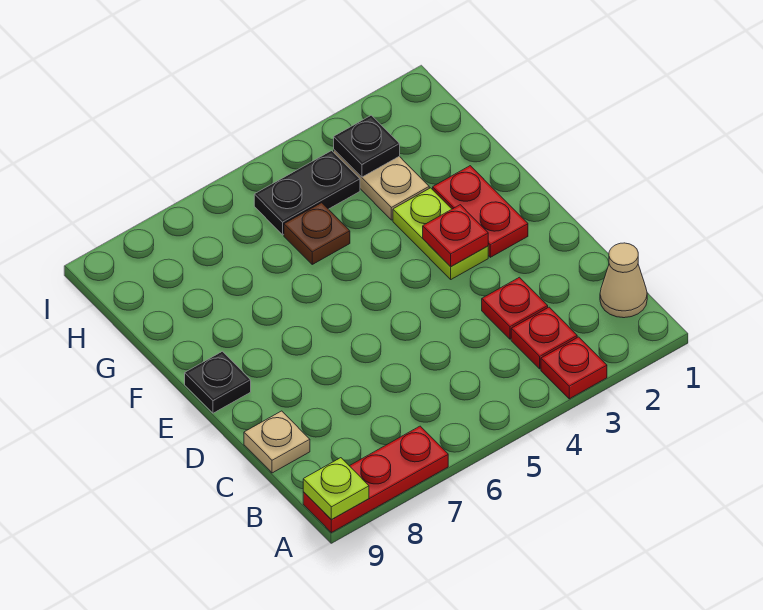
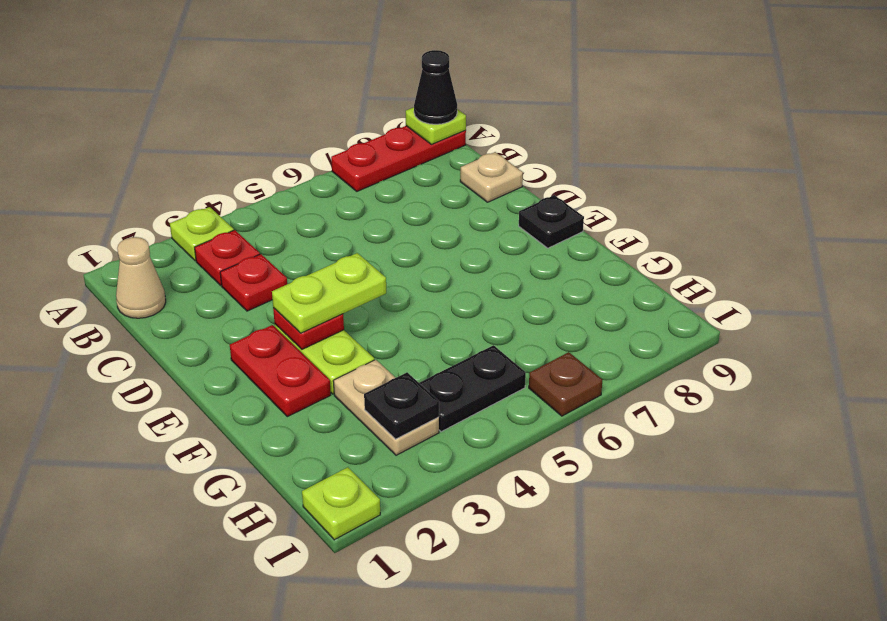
red plate A3 level 1 -> lime plate A3 level 1
none -> black cone A9 level 3
none -> lime plate E3:E4 level 3
brown plate G5 level 1 -> brown plate I6 level 1
none -> lime plate I1 level 1

